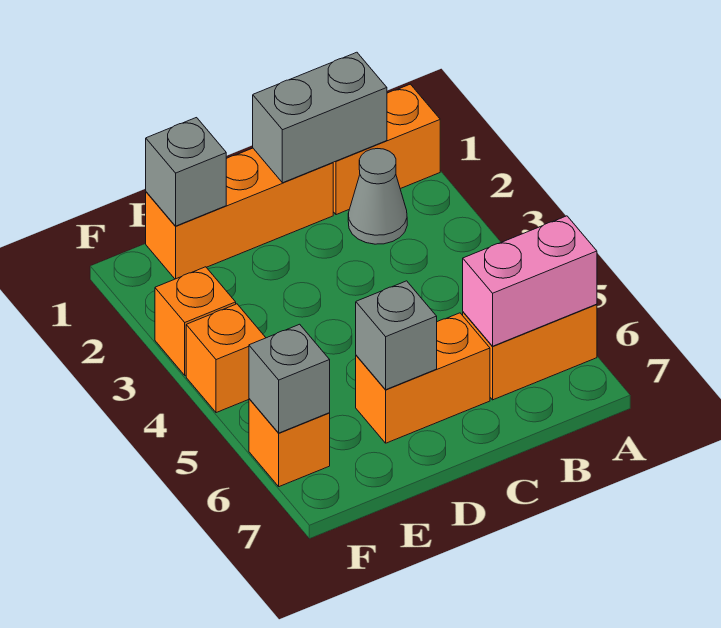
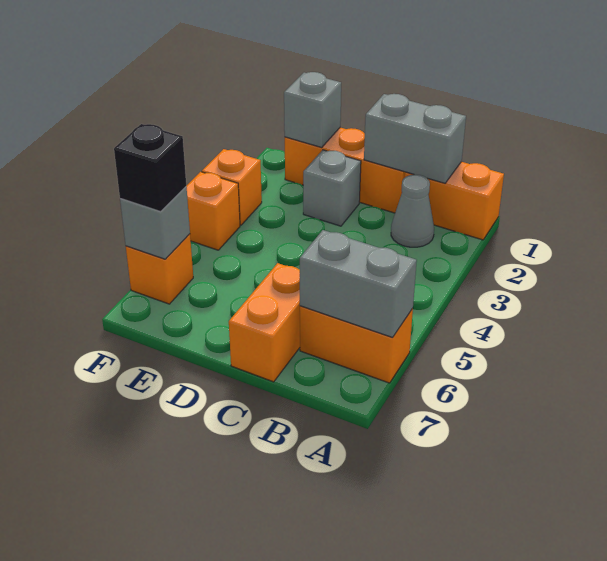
pink brick A6:B6 level 2 -> grey brick A6:B6 level 2
orange brick C6:D6 level 1 -> orange brick C6:C7 level 1
grey brick D6 level 2 -> grey brick D2 level 1
none -> black brick F6 level 3

